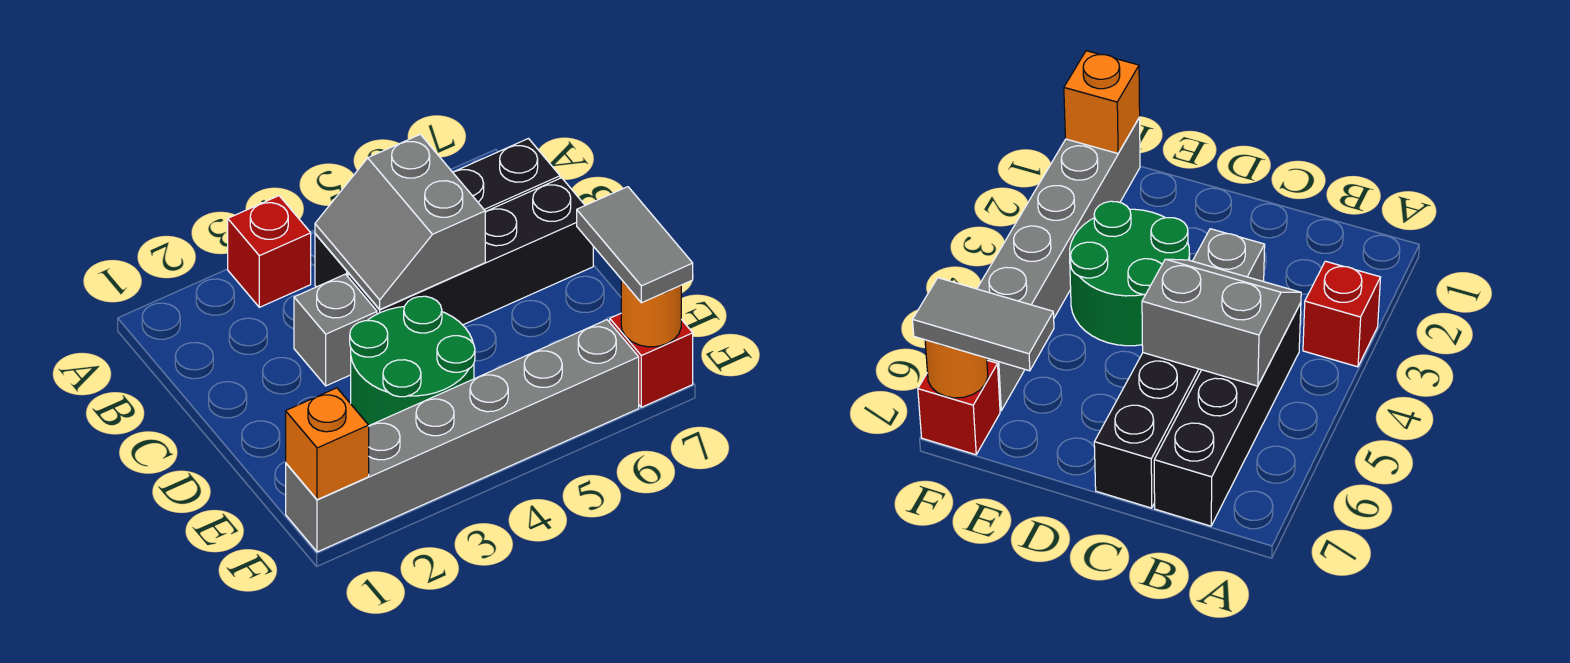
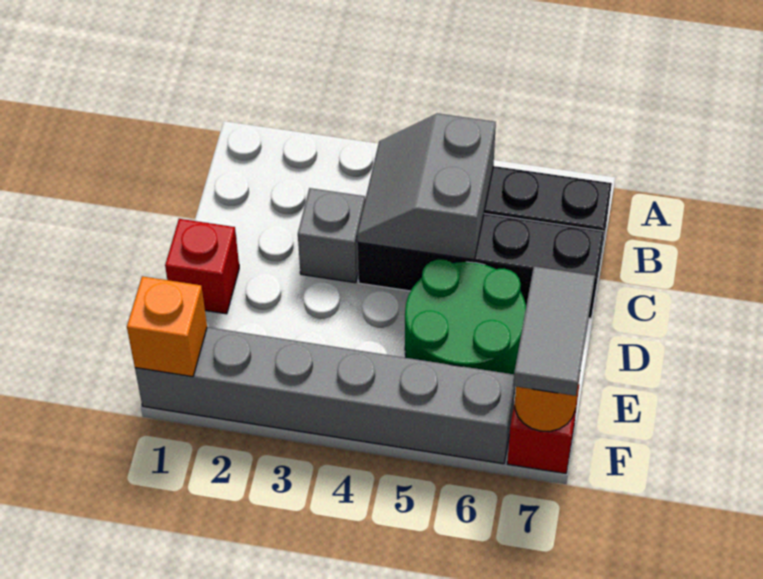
red brick A3 level 1 -> red brick D1 level 1
green round brick D3:E4 level 1 -> green round brick D5:E6 level 1

